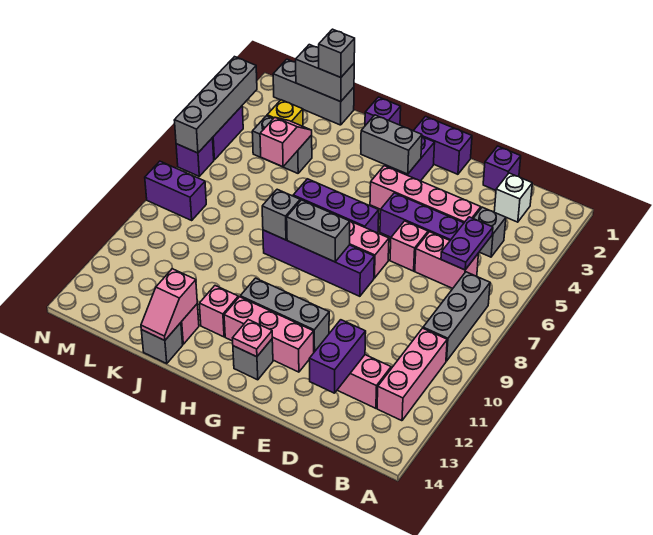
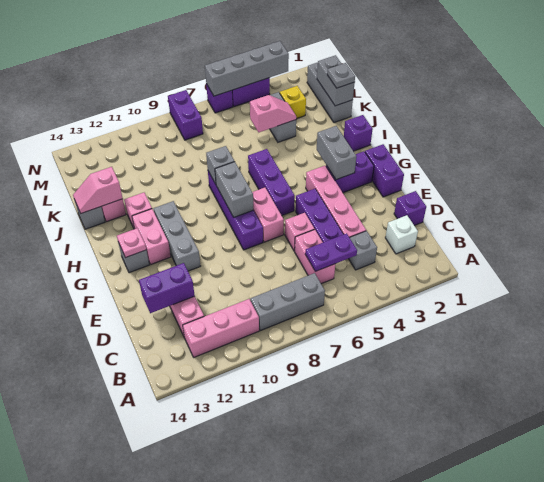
pink brick F12:H12 level 1 -> pink brick G12:H12 level 1
grey brick K1 level 3 -> grey plate K1 level 3

